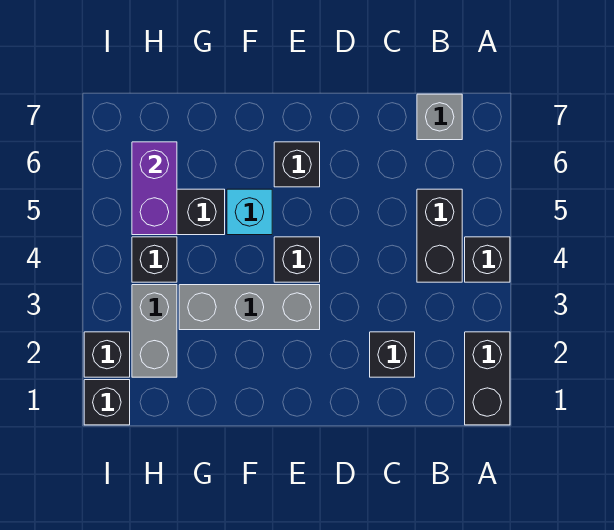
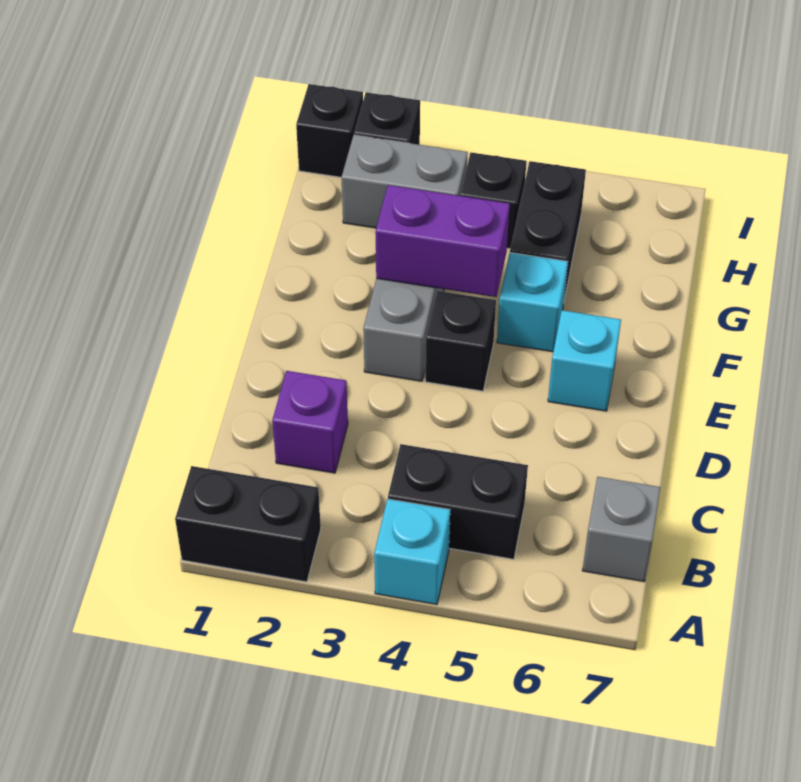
black brick A4 level 1 -> cyan brick A4 level 1
black brick C2 level 1 -> purple brick C2 level 1
black brick E6 level 1 -> cyan brick E6 level 1
purple brick H5:H6 level 2 -> purple brick F3:F4 level 2

